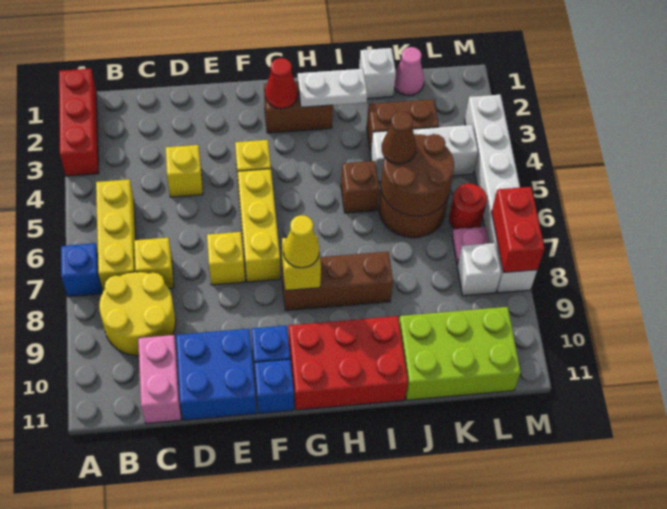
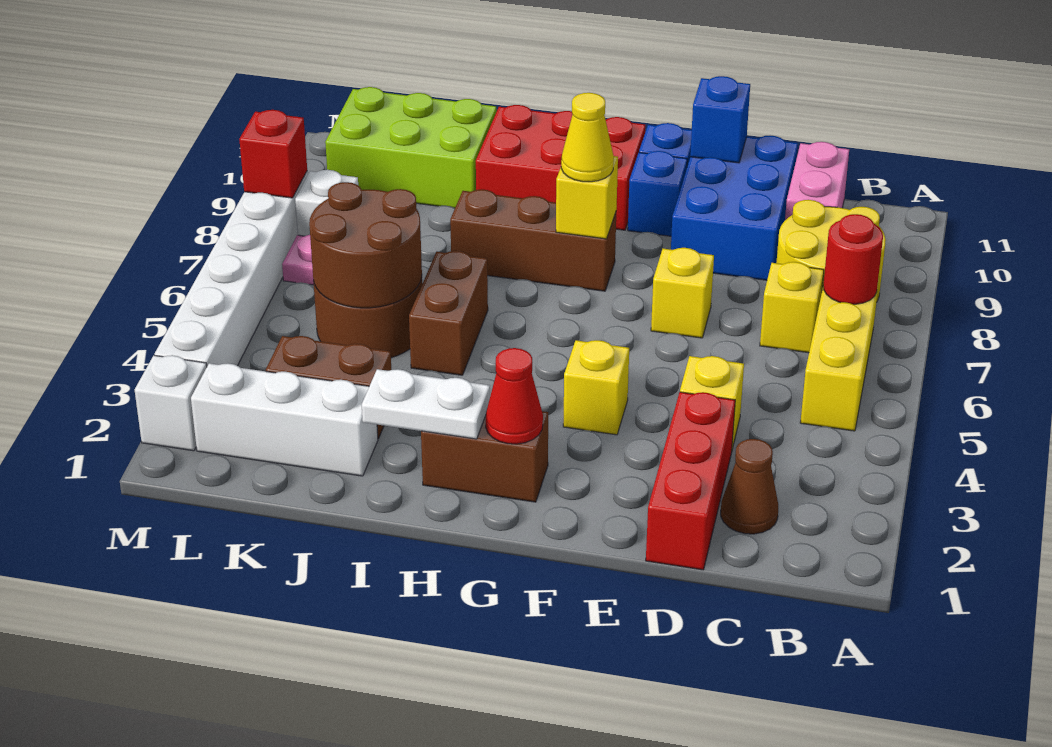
red brick A1:A3 level 1 -> red brick D1:D3 level 1
blue brick A7 level 1 -> blue brick E11 level 2
blue brick D10:E11 level 1 -> blue brick D9:E11 level 1
yellow brick F5:F7 level 1 -> none
brown brick I5 level 1 -> brown brick I5:I6 level 1
white brick J1 level 1 -> white brick M2 level 1
white brick J4:L4 level 1 -> white brick J2:L2 level 1
brown cone J5 level 3 -> brown cone C2 level 1
pink cone K1 level 1 -> none
red round brick L6 level 1 -> red round brick B7 level 2
red brick M7:M8 level 2 -> red brick M8 level 2

